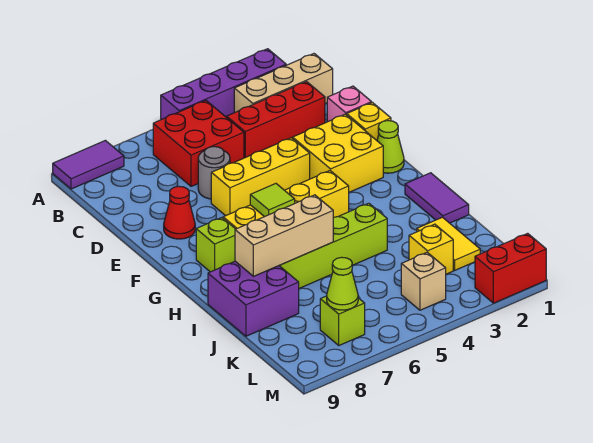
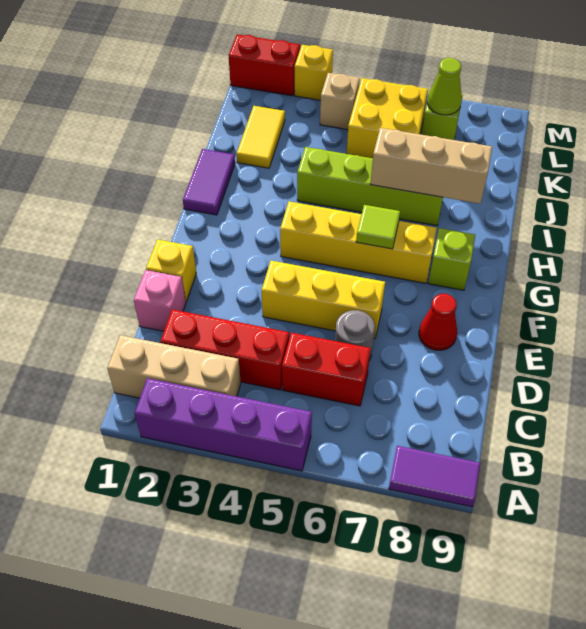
red brick B5:C6 level 1 -> red brick C5:C6 level 1
yellow brick E2:F3 level 1 -> yellow brick K5:L6 level 1
lime cone F1 level 1 -> none
purple brick I8:J9 level 1 -> none
yellow brick K3 level 1 -> yellow brick M3 level 1

